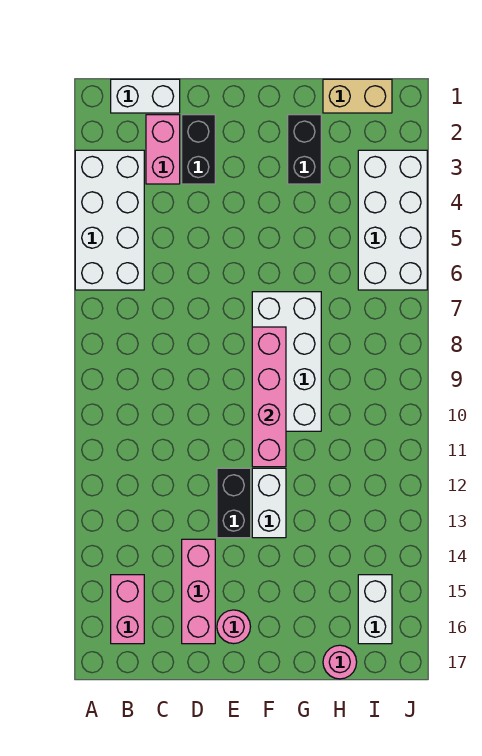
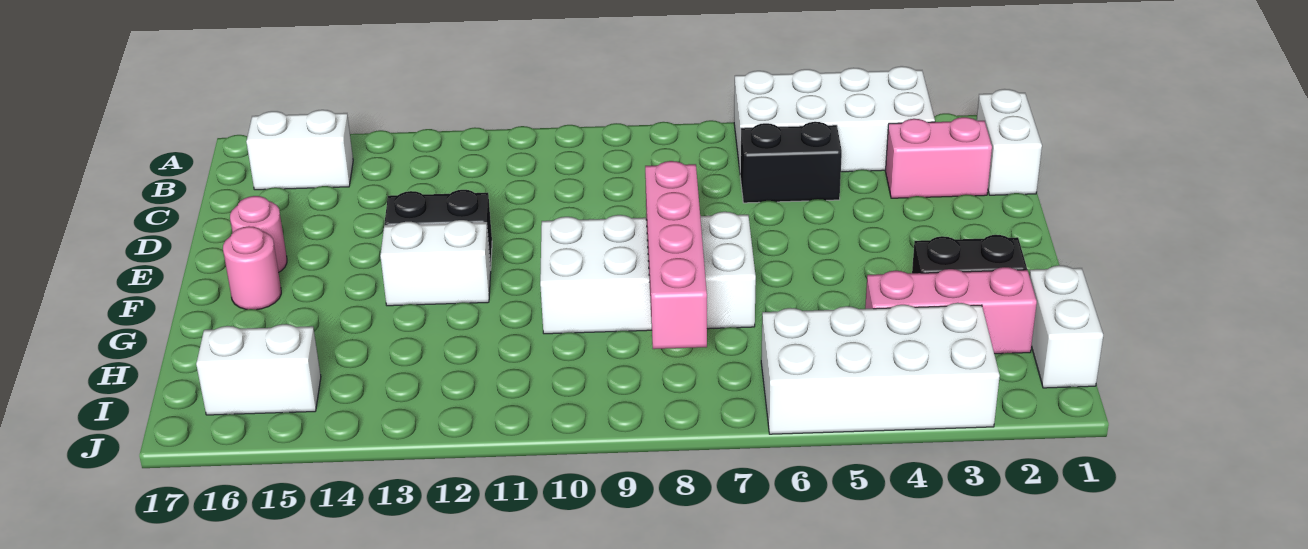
pink brick B15:B16 level 1 -> white brick B15:B16 level 1
black brick D2:D3 level 1 -> black brick C5:C6 level 1
pink brick D14:D16 level 1 -> pink brick H2:H4 level 1
pink brick F8:F11 level 2 -> pink brick F8:I8 level 2
tan brick H1:I1 level 1 -> white brick H1:I1 level 1
pink round brick H17 level 1 -> pink round brick F16 level 1

